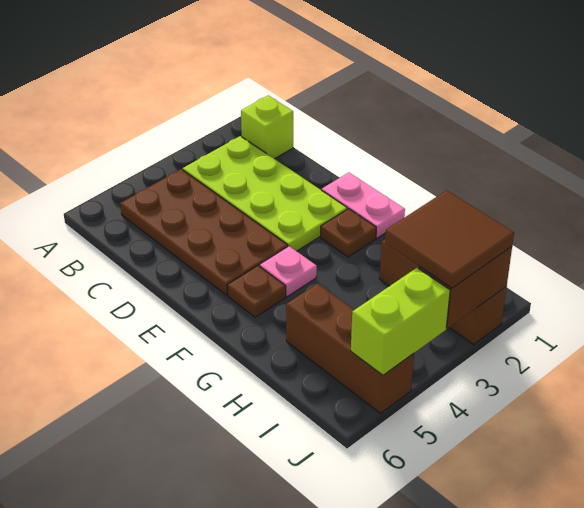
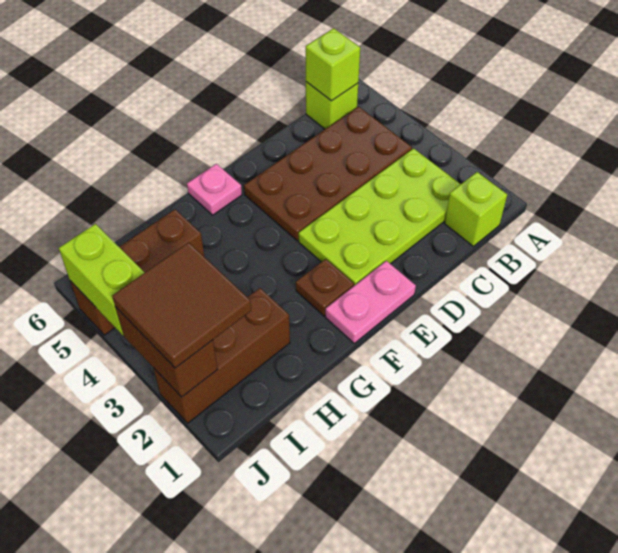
none -> lime brick B6 level 1
none -> lime brick B6 level 2
pink plate F4 level 1 -> pink plate F6 level 1
brown plate F5 level 1 -> none

